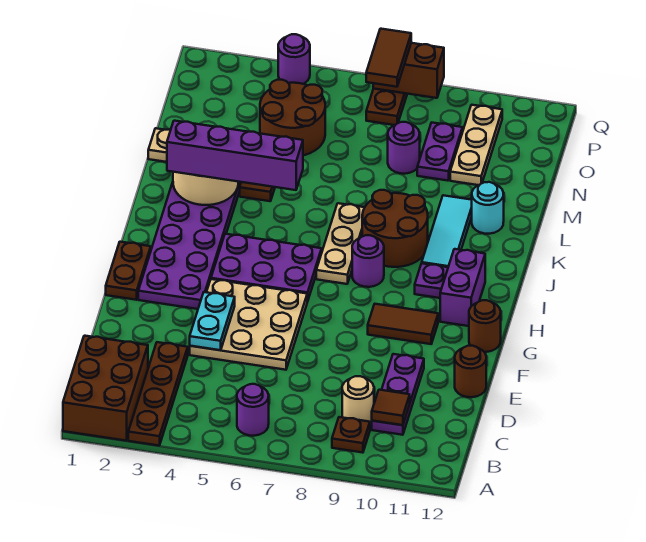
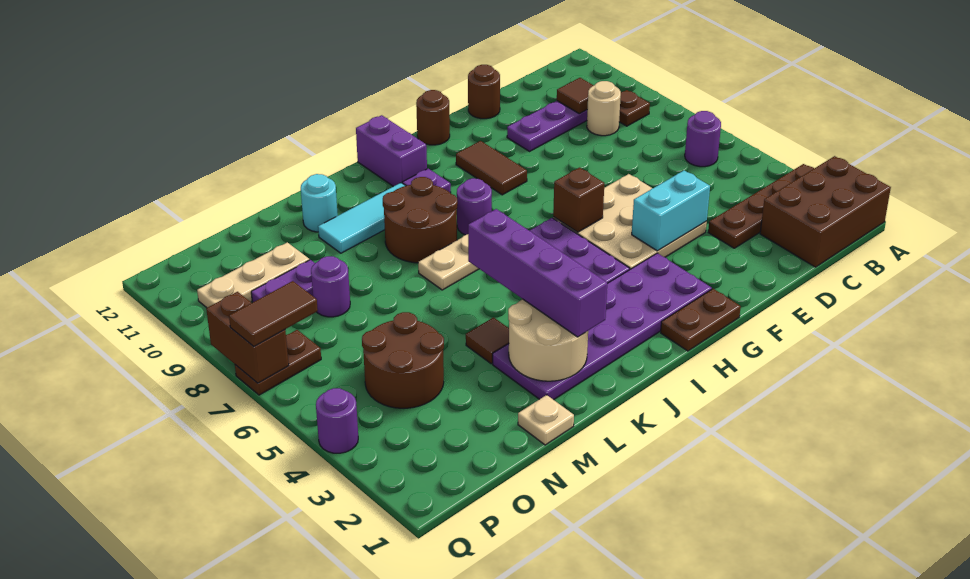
cyan plate E4:F4 level 2 -> cyan brick E4:F4 level 2
none -> brown brick G6 level 2
purple brick H11:I11 level 1 -> purple brick I11:I12 level 1

